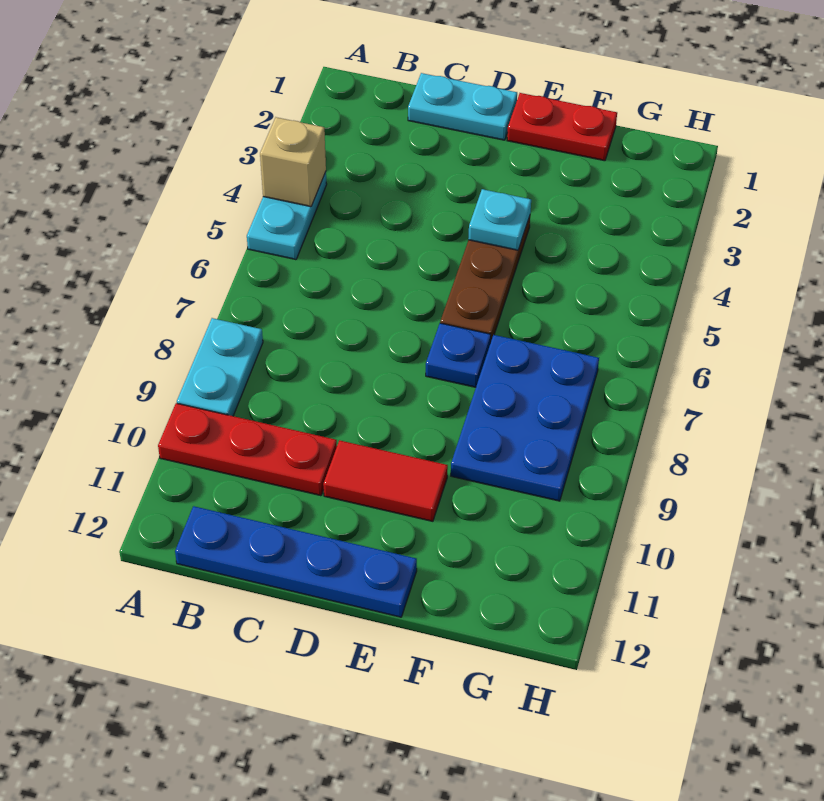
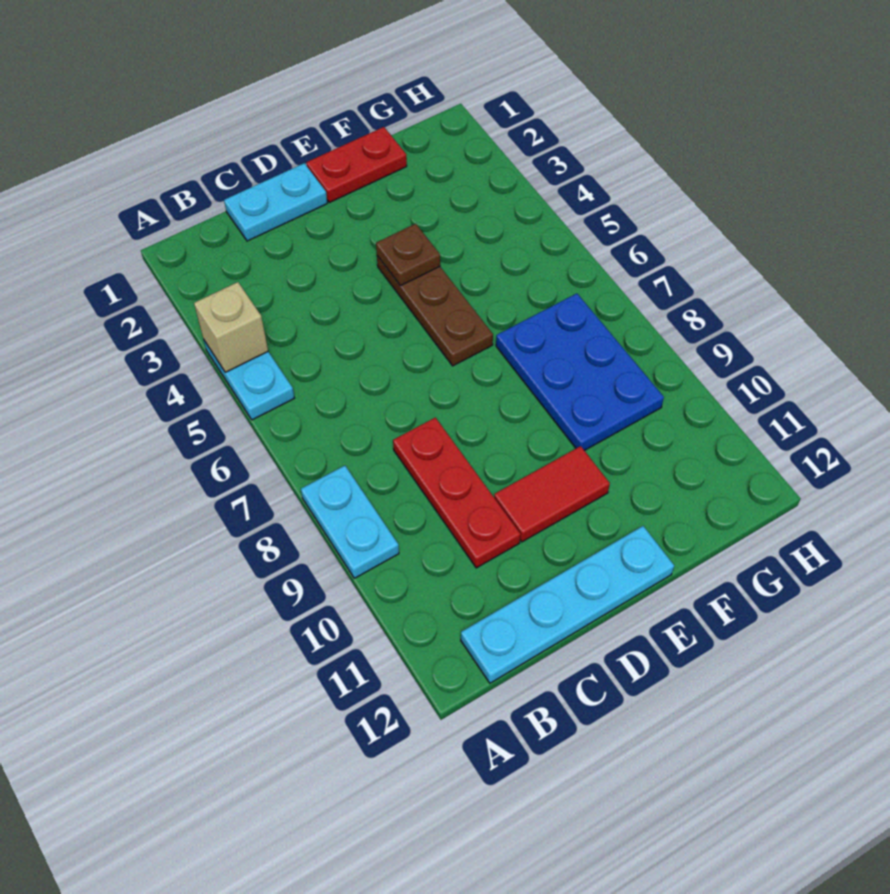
red plate A10:C10 level 1 -> red plate C8:C10 level 1
blue plate B12:E12 level 1 -> cyan plate B12:E12 level 1
cyan plate E4 level 2 -> brown plate E4 level 2
blue plate E7 level 1 -> none

